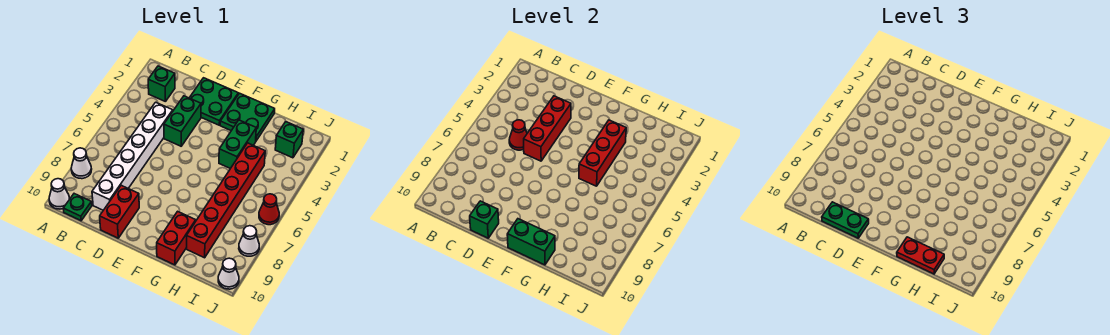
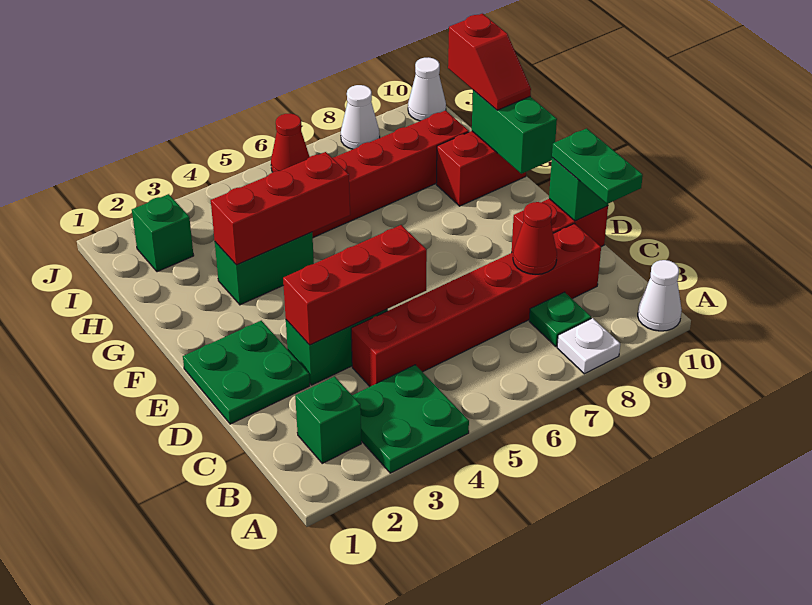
white cone A8 level 1 -> white plate A8 level 1
green plate B10 level 1 -> green plate B8 level 1
white brick C4:C9 level 1 -> red brick C4:C9 level 1
red cone C5 level 2 -> red cone C8 level 2
green plate F1:G2 level 1 -> green plate A3:B4 level 1
red plate G10:H10 level 3 -> red slope G10:H10 level 3 top H

